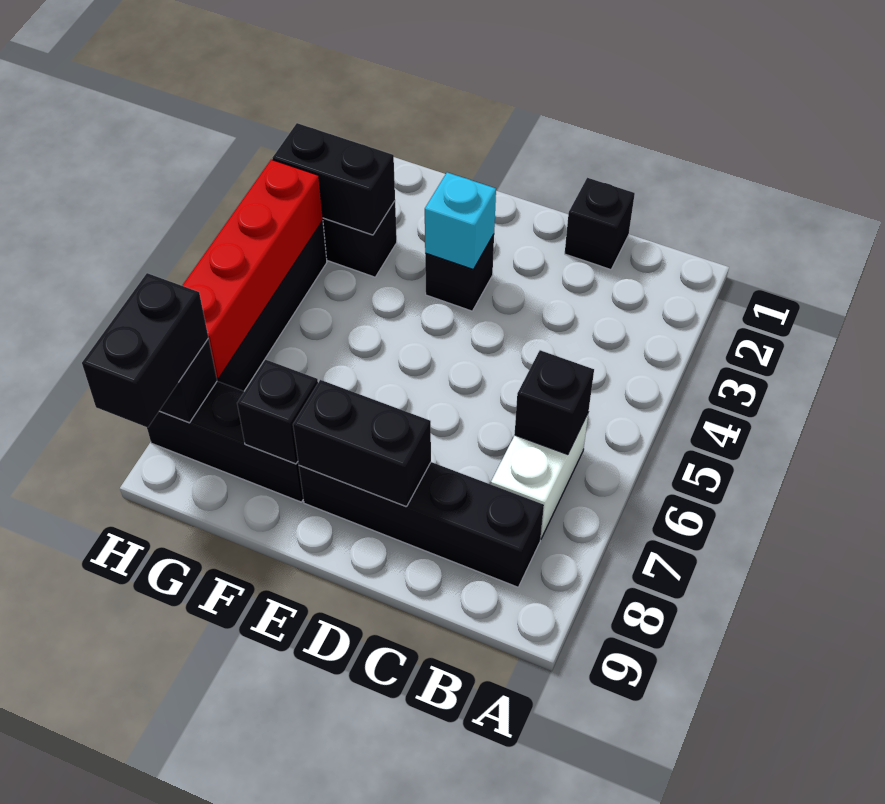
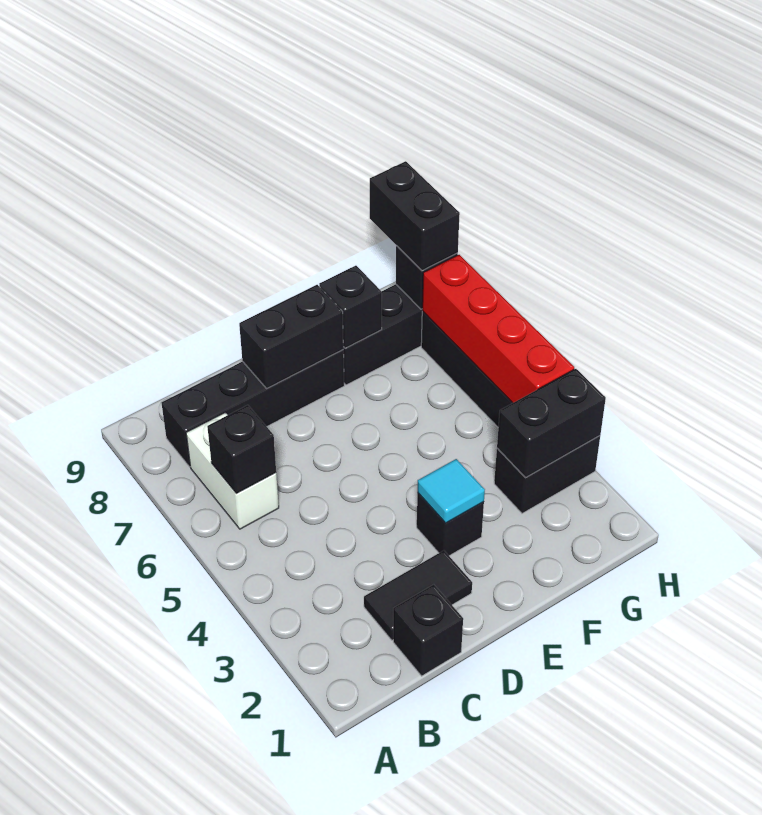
none -> black tile C2:D2 level 1
cyan brick E3 level 2 -> cyan tile E3 level 2

